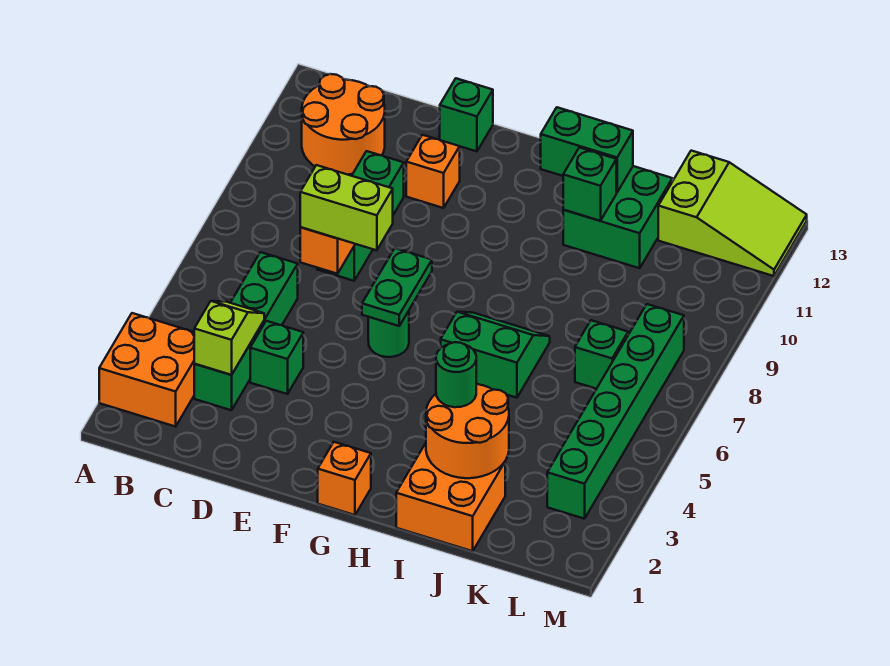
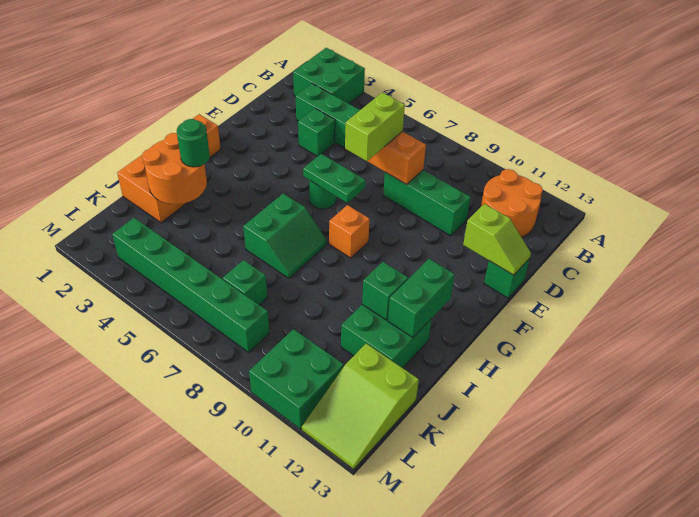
orange brick A2:B3 level 1 -> green brick A2:B3 level 1
lime slope C3:C4 level 2 top 3 -> lime slope E12:E13 level 2 top 12
orange brick E11 level 1 -> orange brick G8 level 1
none -> green brick L10:M11 level 1

